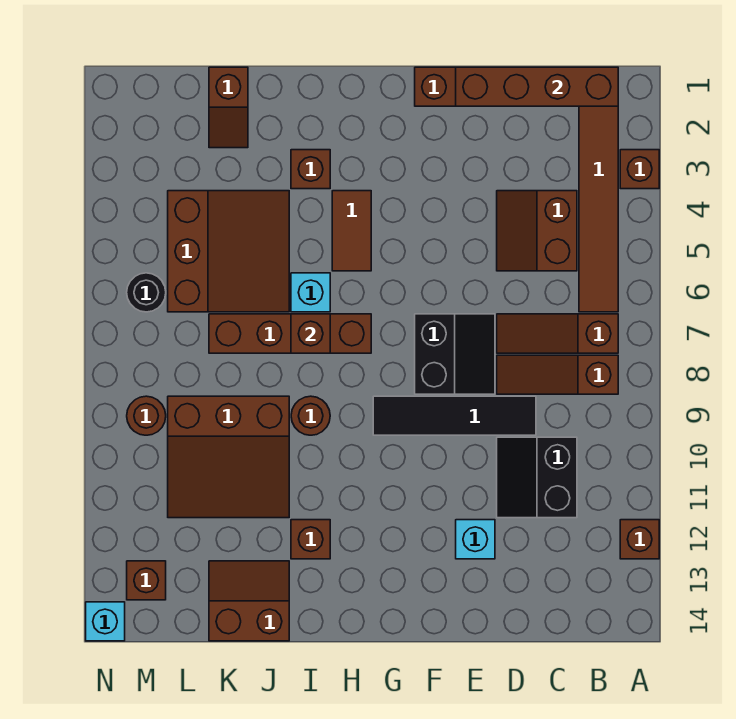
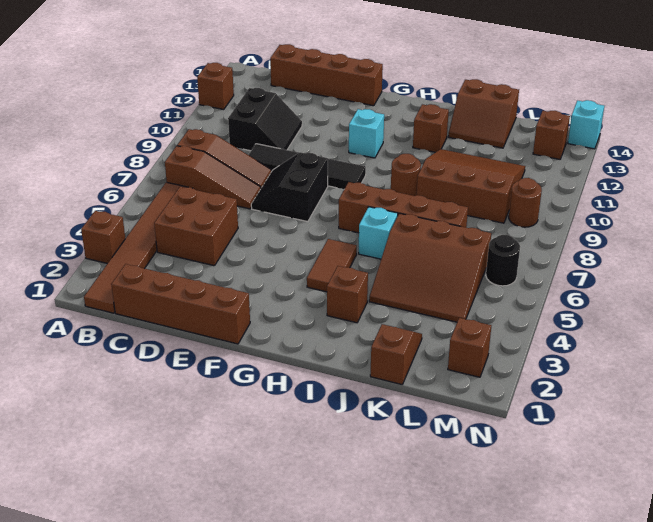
brown brick B1:E1 level 2 -> brown brick C14:F14 level 1
brown slope C4:D5 level 1 top C -> brown brick C4:D5 level 1
cyan brick E12 level 1 -> cyan brick G11 level 1
brown brick I7 level 2 -> brown brick M2 level 1
brown slope J4:L6 level 1 top L -> brown slope J4:L6 level 1 top 6

